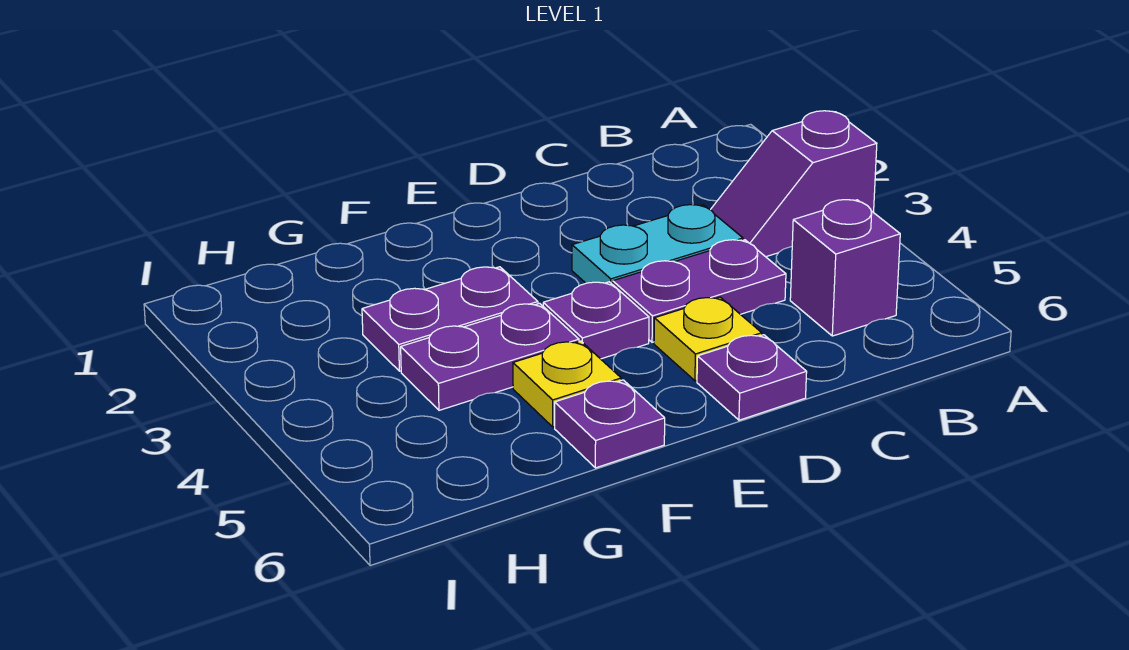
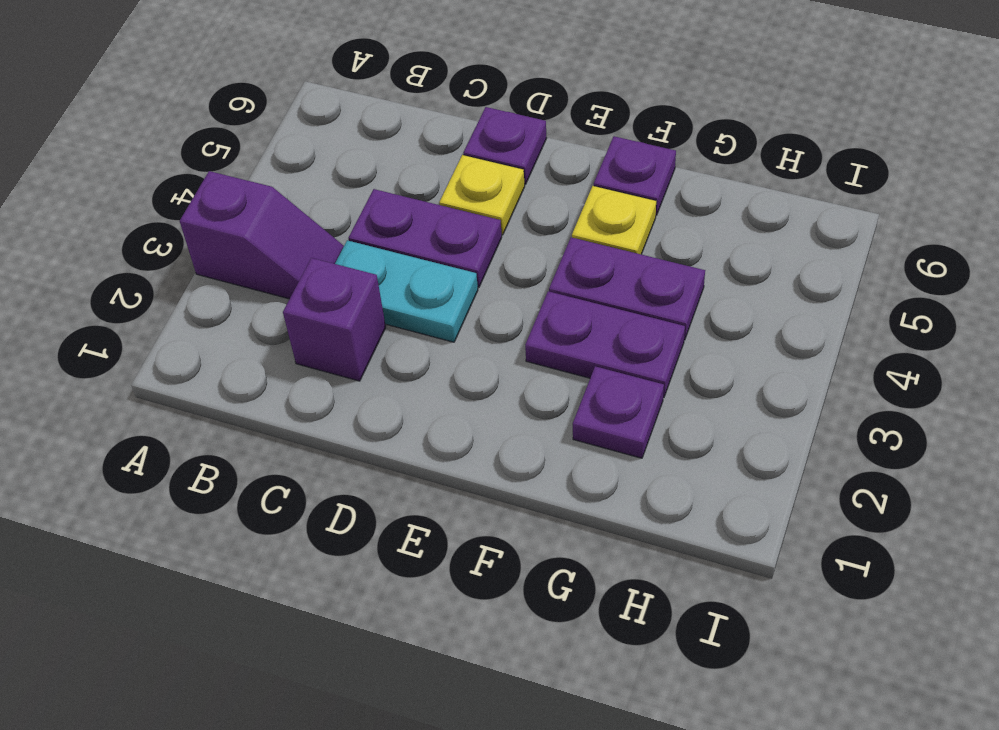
purple brick B5 level 1 -> purple brick C2 level 1
purple plate E4 level 1 -> purple plate G2 level 1

